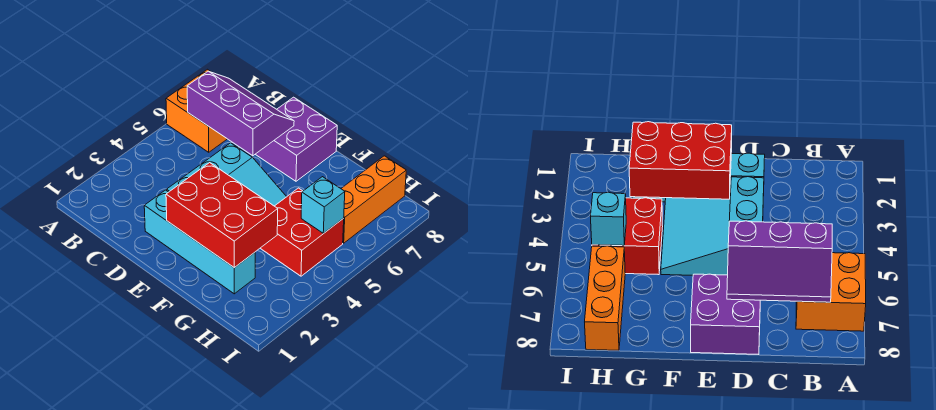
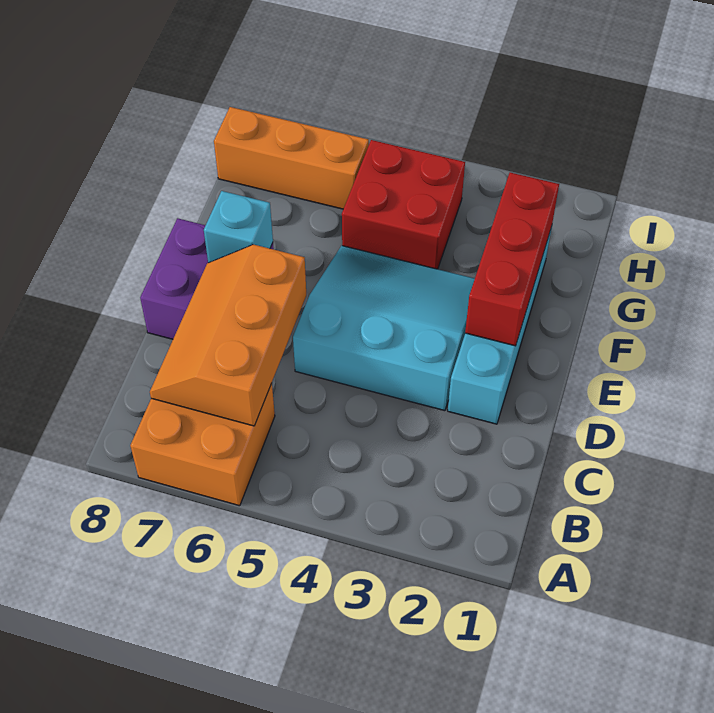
purple slope B6:D7 level 2 top 6 -> orange slope B6:D7 level 2 top 6
red brick E2:G3 level 2 -> red brick E2:G2 level 2
cyan brick H5 level 2 -> cyan brick E7 level 2

